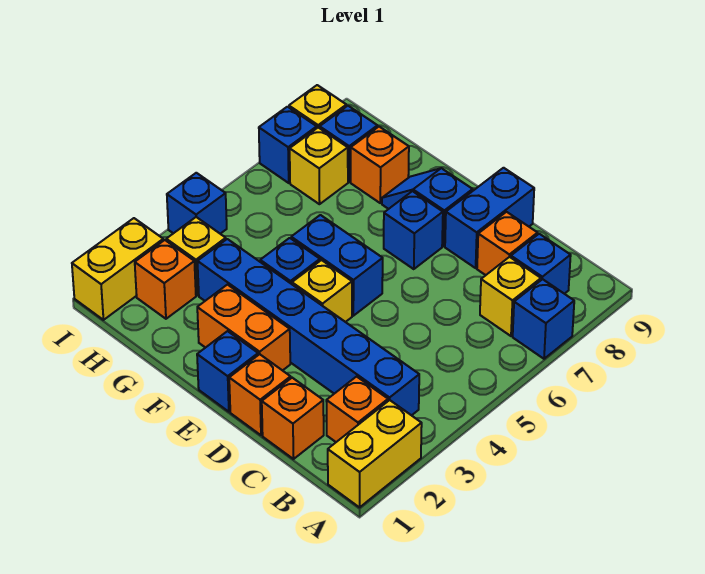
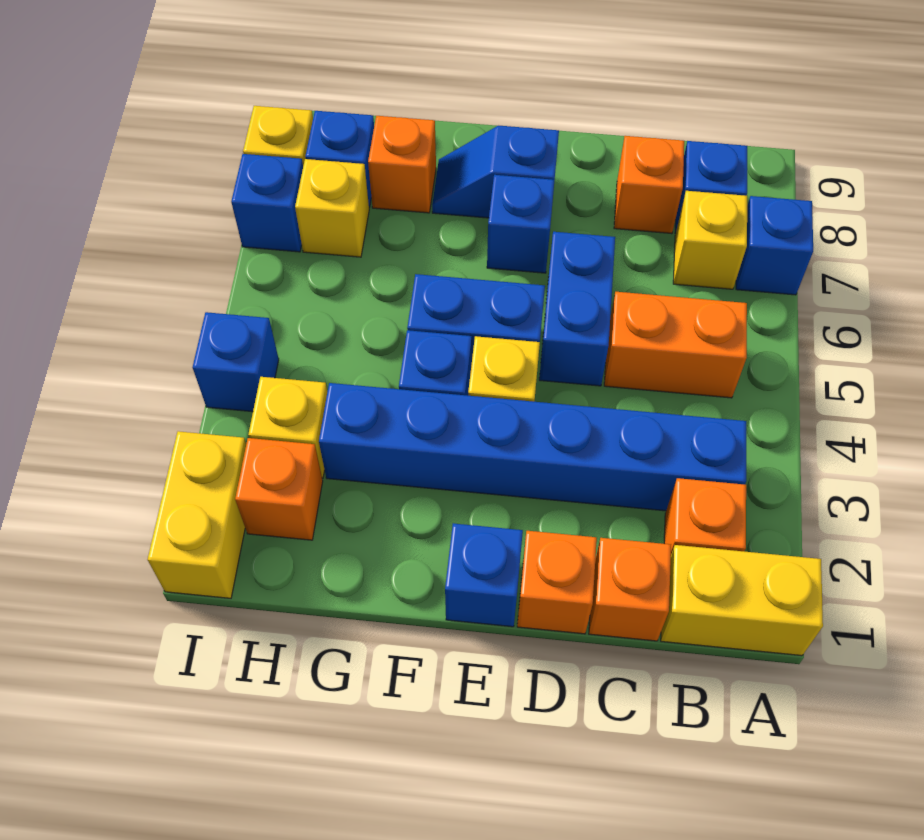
yellow brick A1:A2 level 1 -> yellow brick A1:B1 level 1
blue brick D8:D9 level 1 -> blue brick D5:D6 level 1
orange brick E2:F2 level 1 -> orange brick B5:C5 level 1

